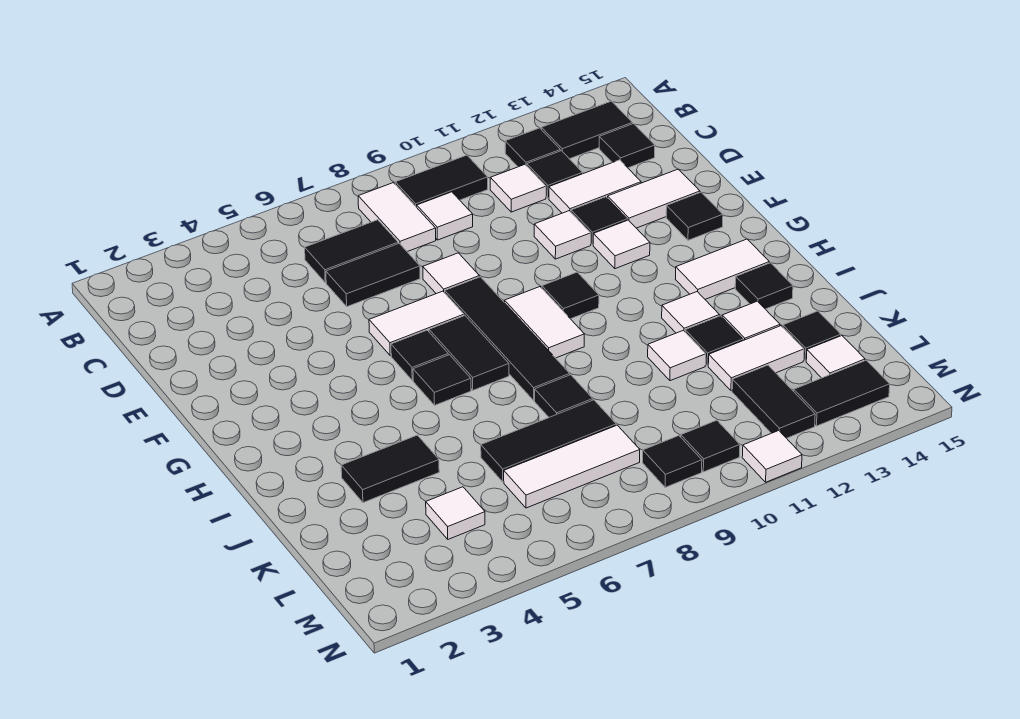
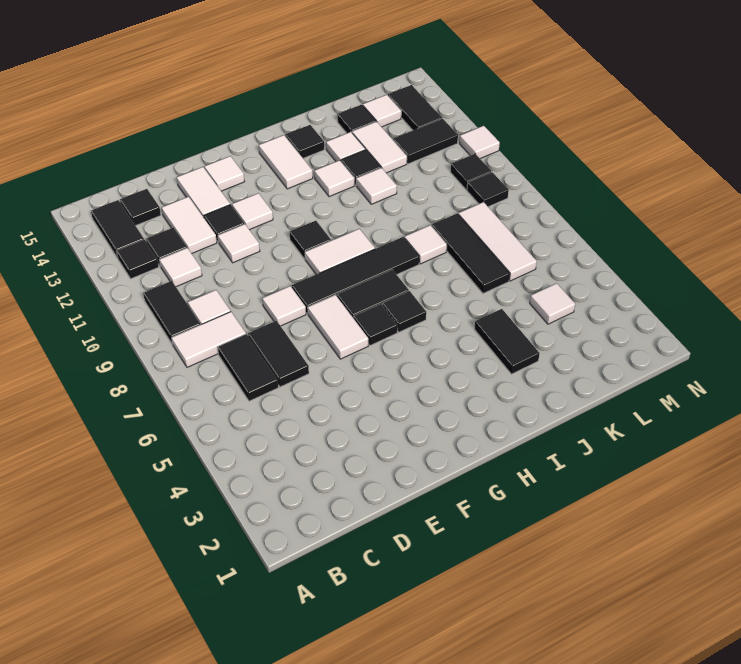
black tile F14 level 1 -> white tile F14 level 1
black tile J8 level 1 -> white tile J8 level 1

